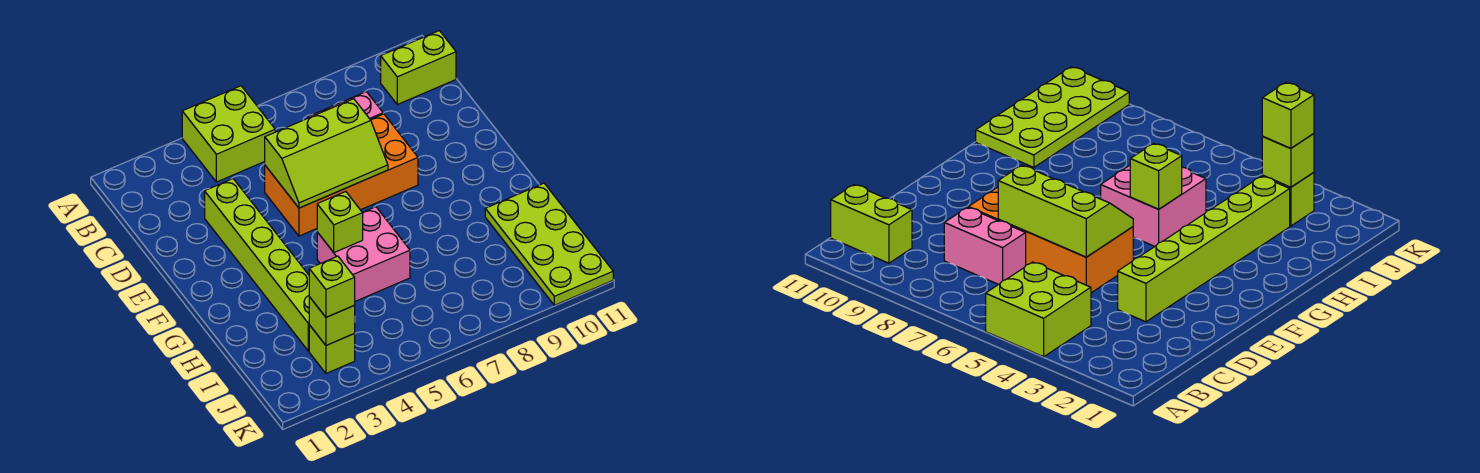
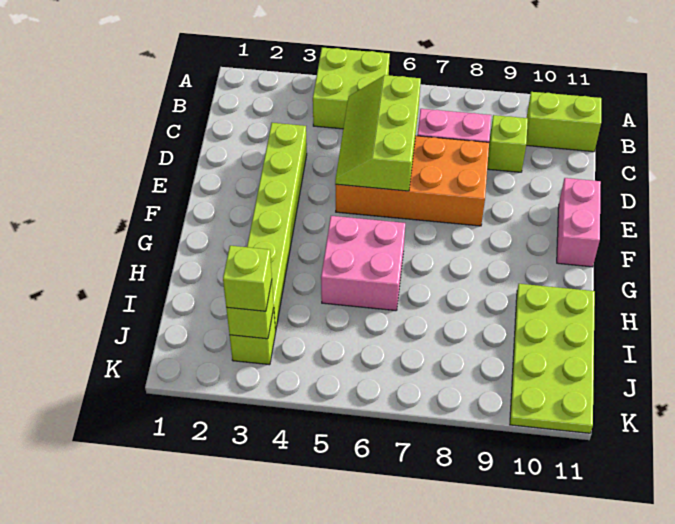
lime slope D5:E7 level 2 top D -> lime slope C5:E6 level 2 top 6
none -> pink brick E11:F11 level 1
lime brick G5 level 2 -> lime brick C9 level 1

